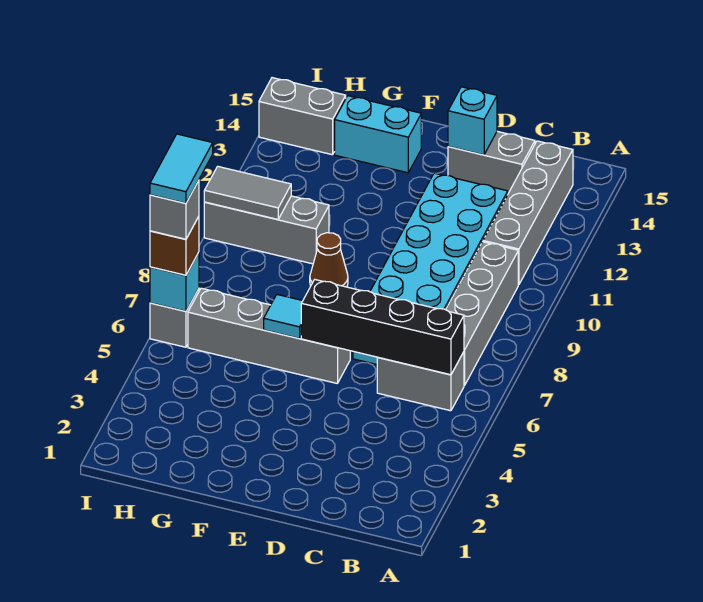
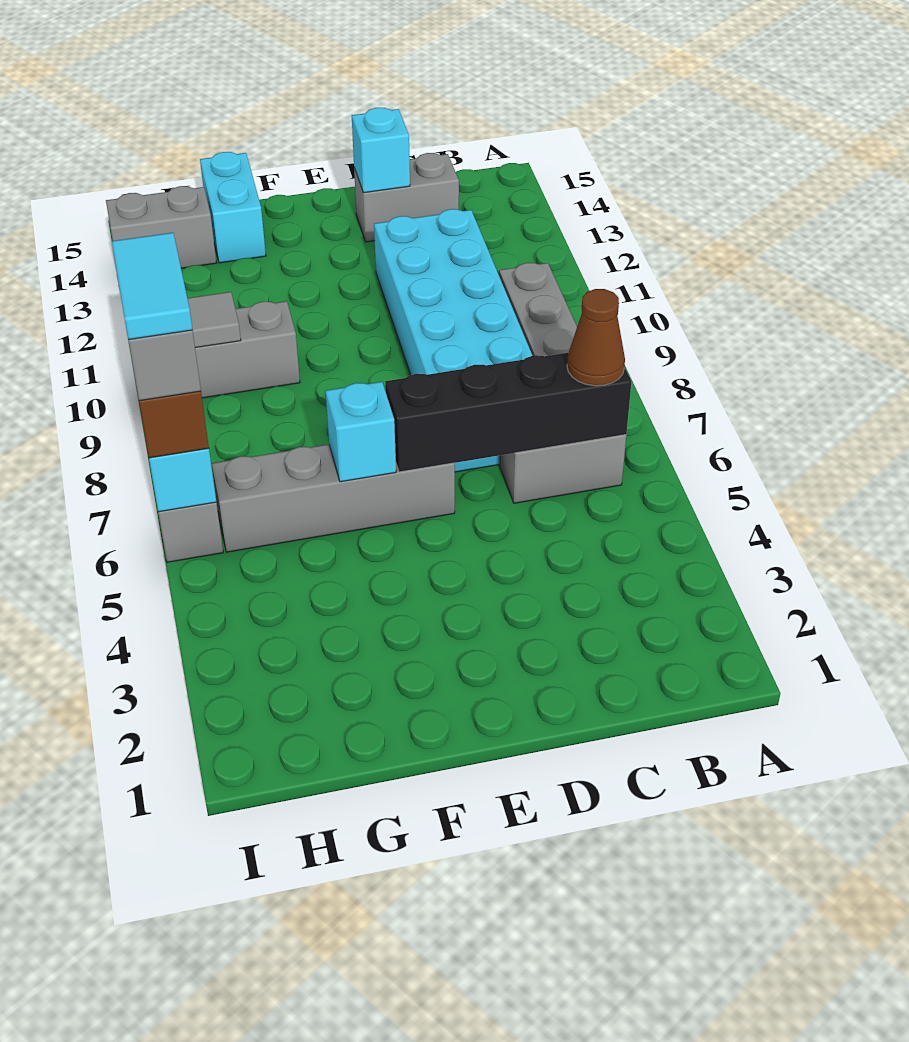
grey brick B11:B14 level 1 -> none
cyan tile F6 level 2 -> cyan brick F6 level 2
brown cone F9 level 1 -> brown cone B6 level 3
cyan brick F14:G14 level 1 -> cyan brick G14:G15 level 1

